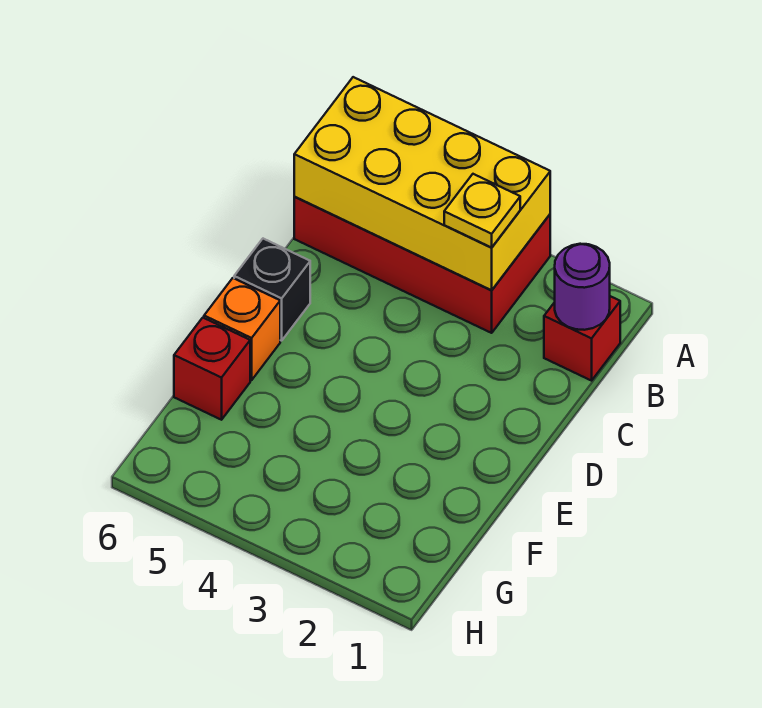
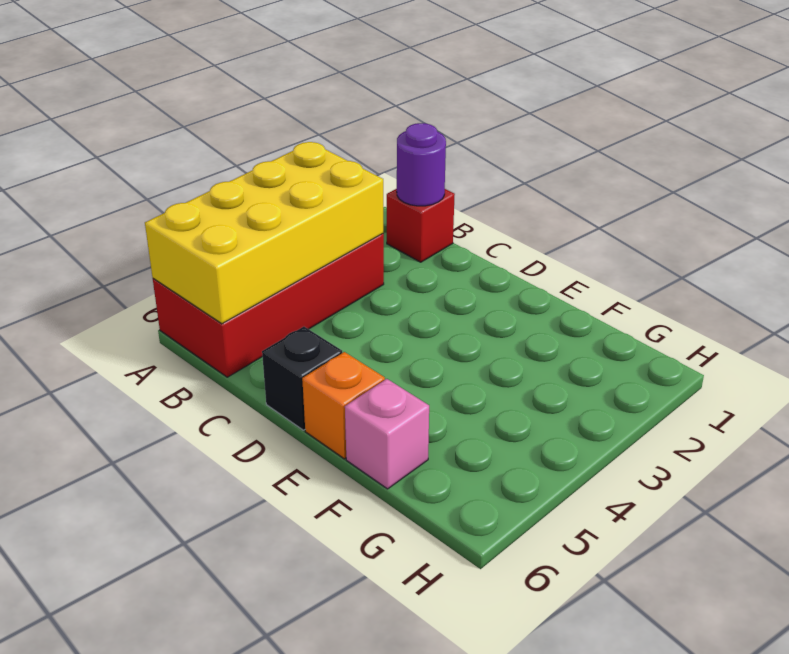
yellow plate B3 level 3 -> none
red brick F6 level 1 -> pink brick F6 level 1

